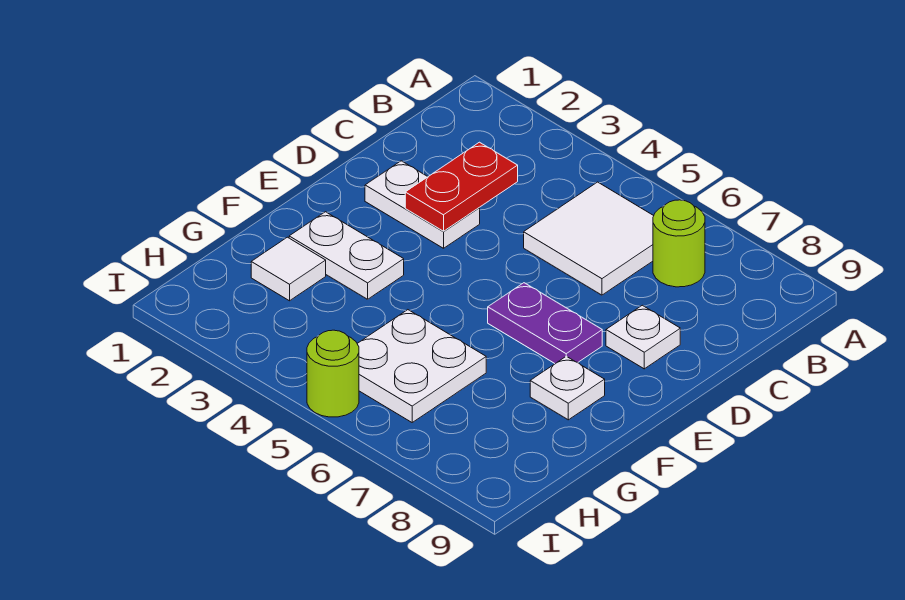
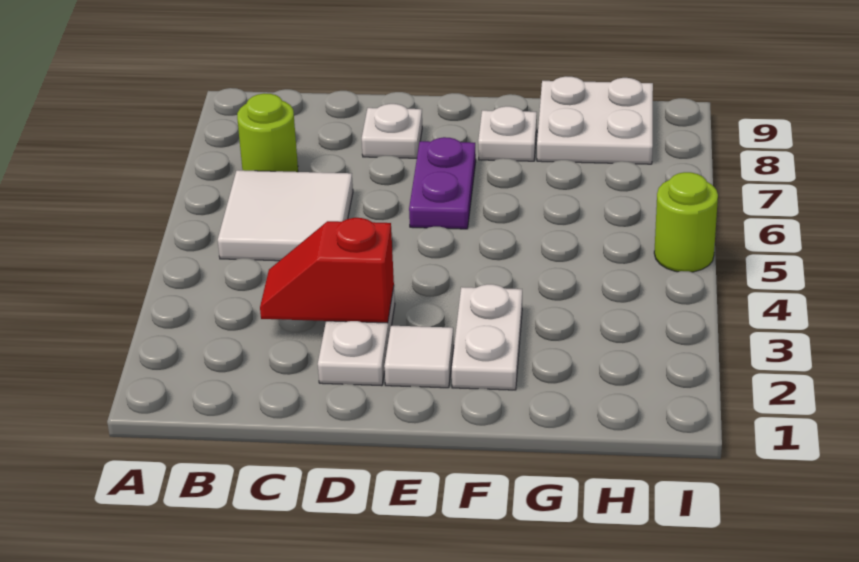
red plate C3:D3 level 2 -> red slope C3:D3 level 2 top D
white tile G2 level 1 -> white tile E2 level 1
white plate G5:H6 level 1 -> white plate G8:H9 level 1

